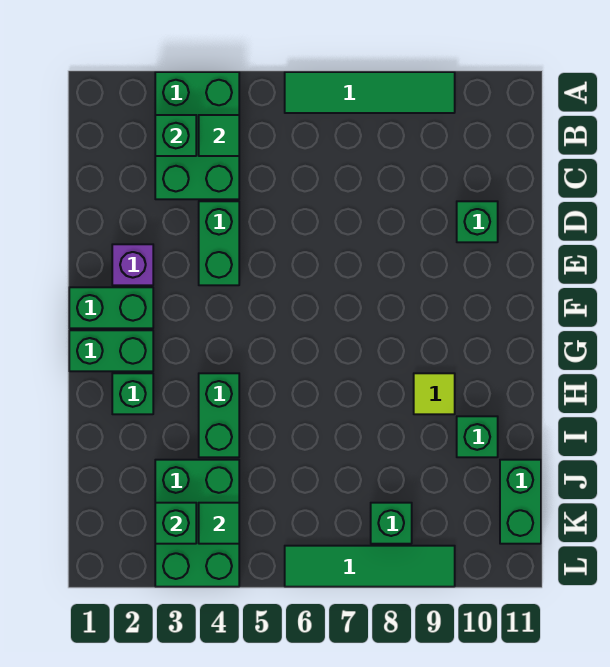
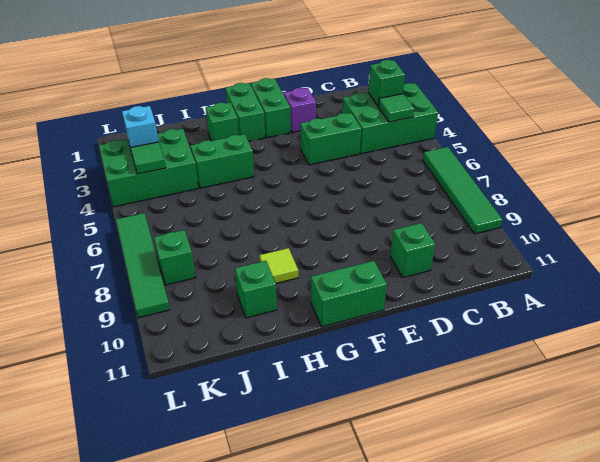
green brick J11:K11 level 1 -> green brick F11:G11 level 1
green brick K3 level 2 -> cyan brick K3 level 2

